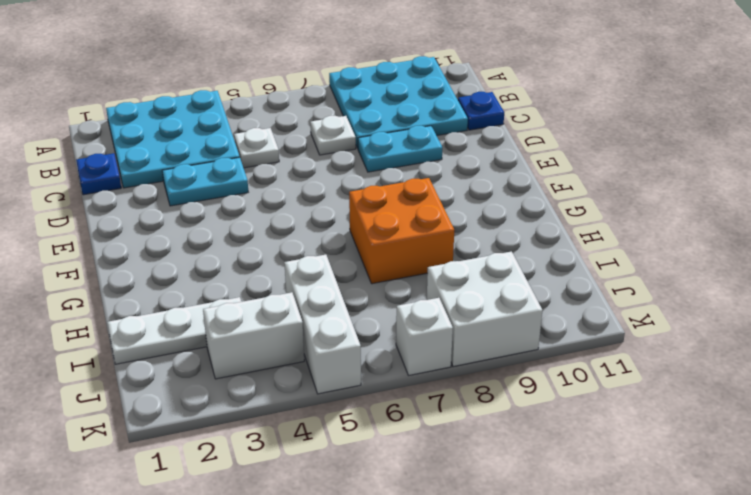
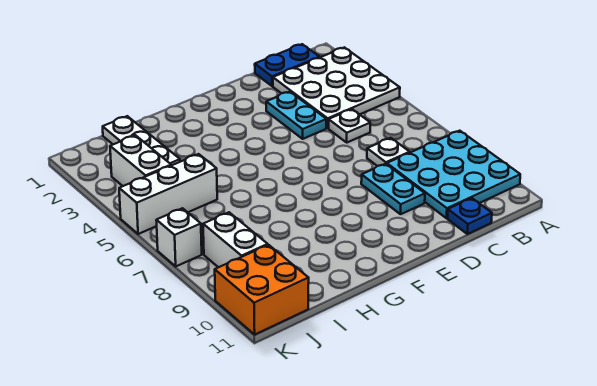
cyan plate A2:C4 level 1 -> white plate A2:C4 level 1
blue plate C1 level 1 -> blue plate B1:C1 level 1
orange brick G7:H8 level 1 -> orange brick J10:K11 level 1
white brick J8:K9 level 1 -> white brick J8:J9 level 1

